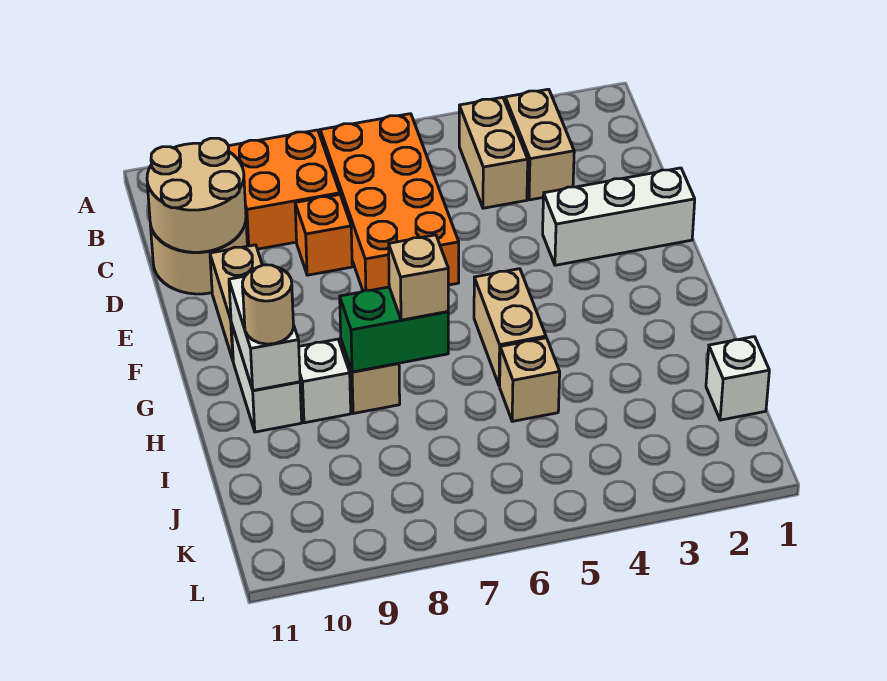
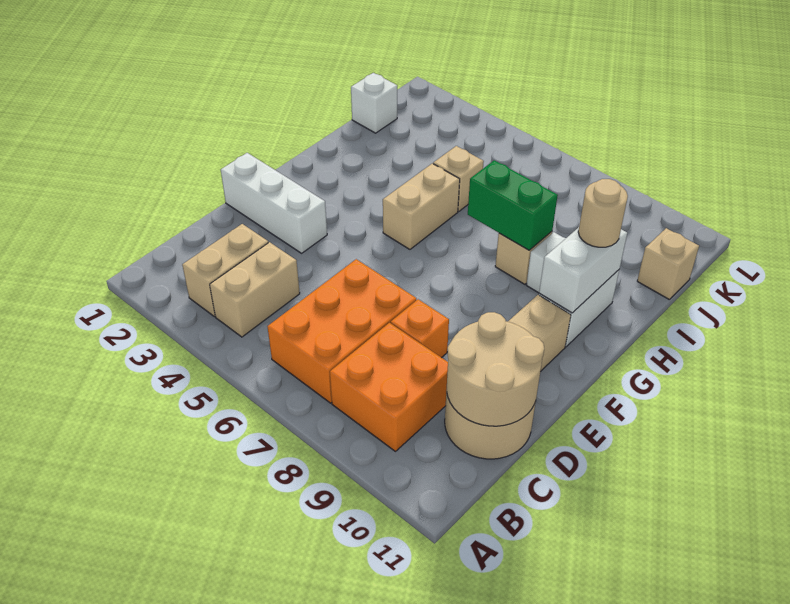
orange brick B6:E7 level 1 -> orange brick B6:D7 level 1
tan brick H7 level 3 -> tan brick J11 level 1

